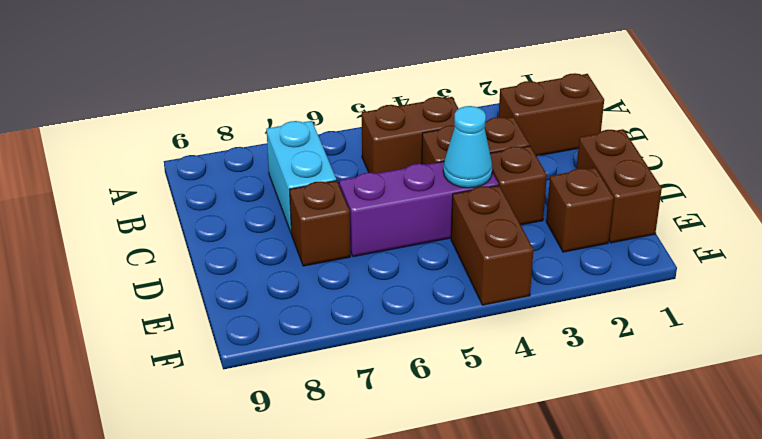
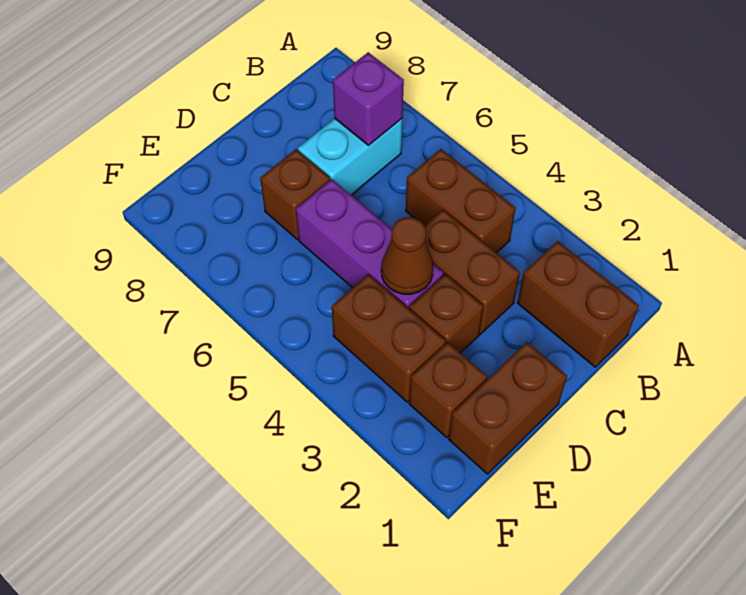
none -> purple brick B7 level 2
cyan cone D4 level 2 -> brown cone D4 level 2
brown brick E4:F4 level 1 -> brown brick E3:E4 level 1

